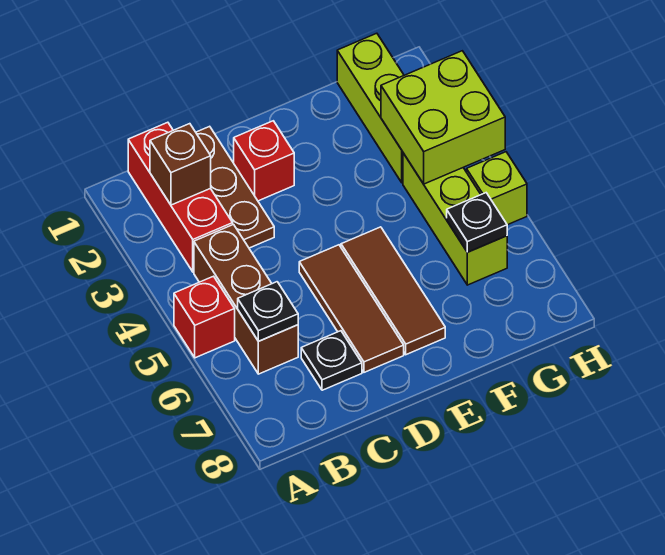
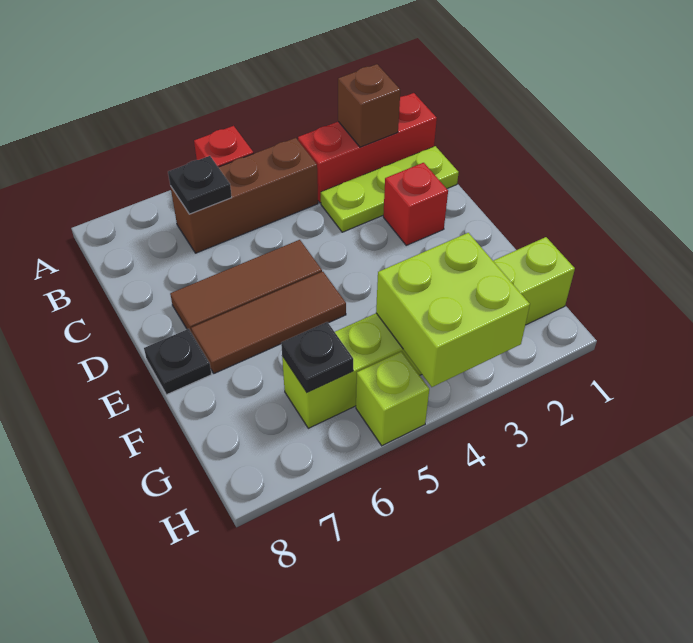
brown plate C1:C3 level 1 -> lime plate C1:C3 level 1
black plate C7 level 1 -> black plate E8 level 1

